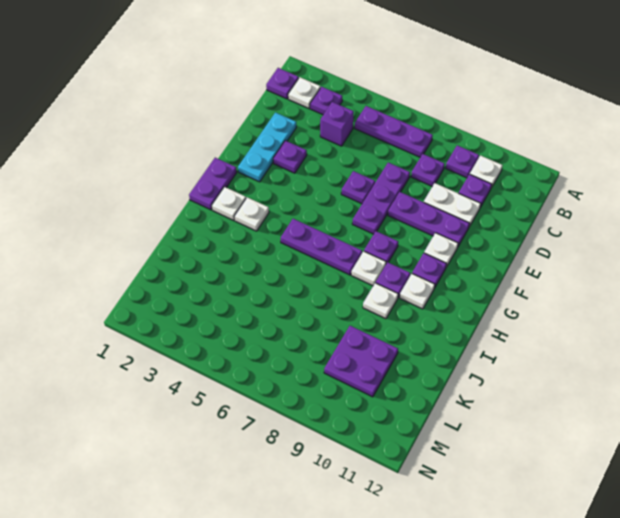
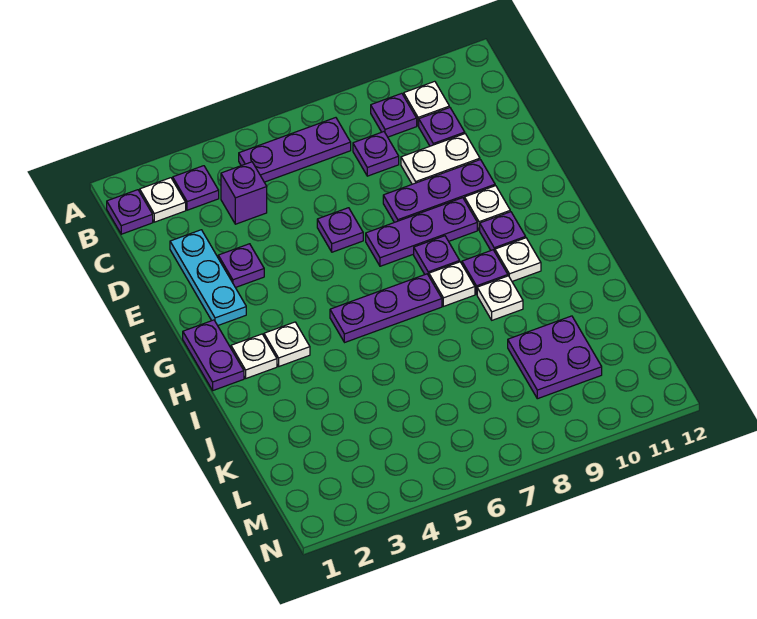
purple plate D7:F7 level 1 -> purple plate F7:F9 level 1

